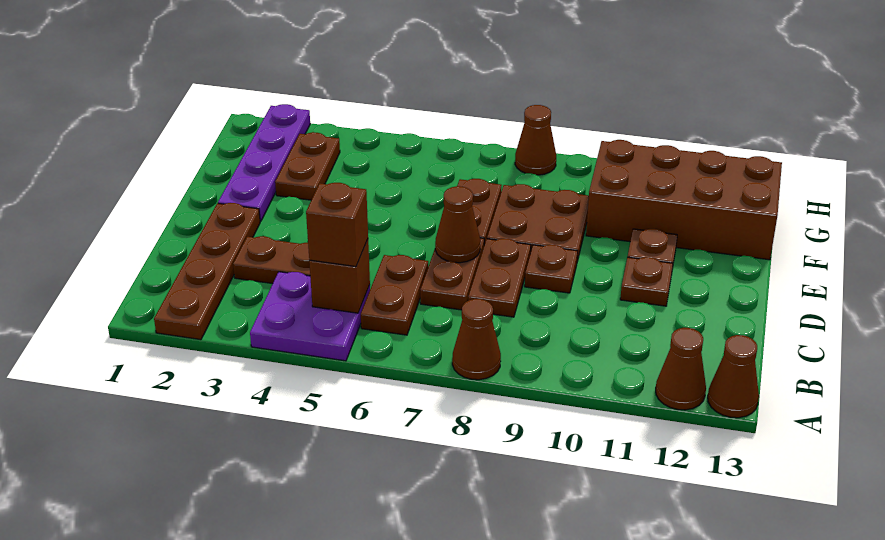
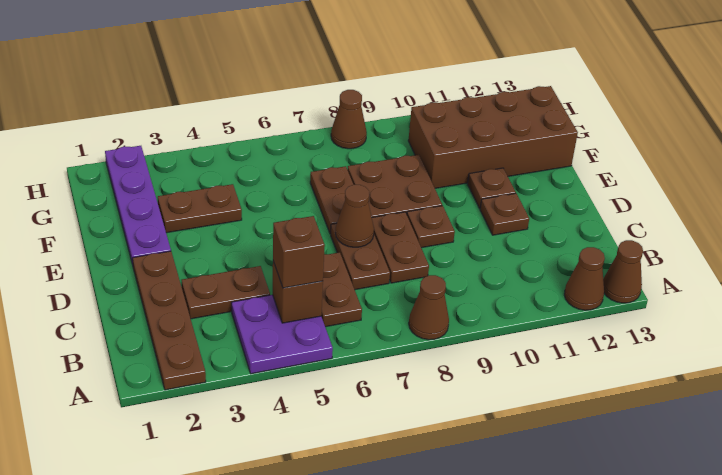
brown plate F3:G3 level 1 -> brown plate F3:F4 level 1

